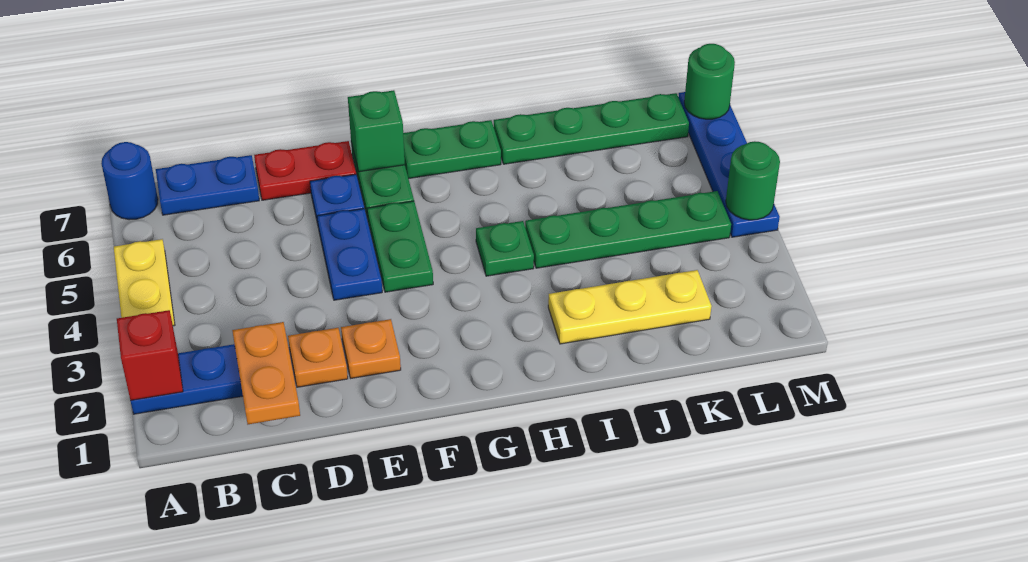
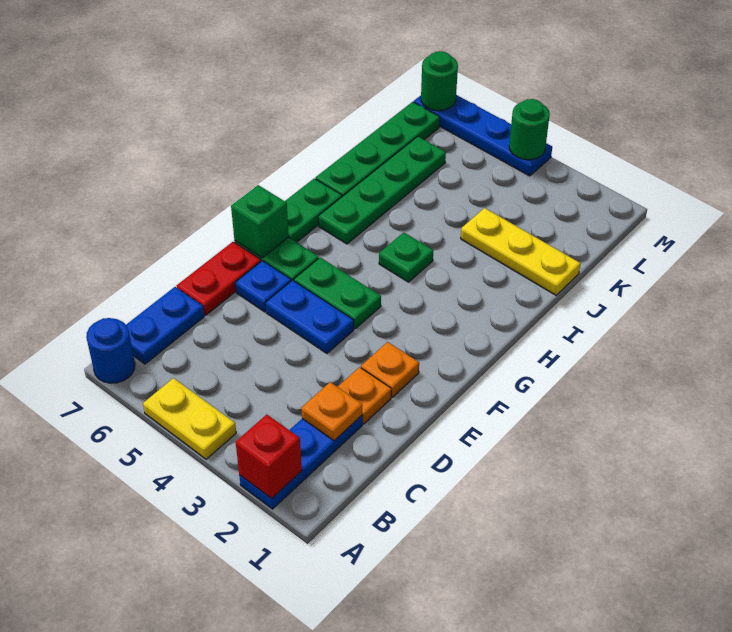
orange plate C1:C2 level 2 -> orange plate C2 level 2
yellow plate I2:K2 level 1 -> yellow plate J1:J3 level 1
green plate I4:L4 level 1 -> green plate H6:K6 level 1

